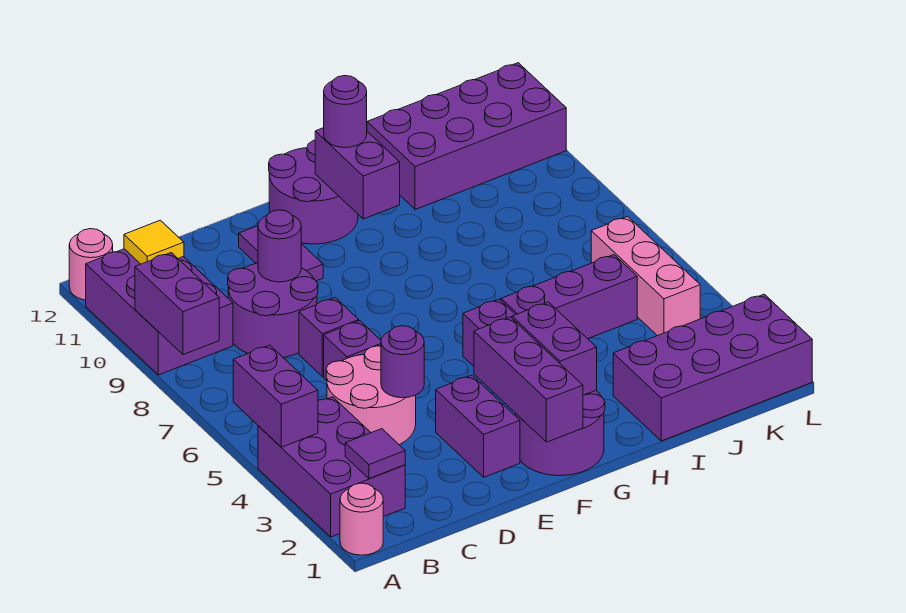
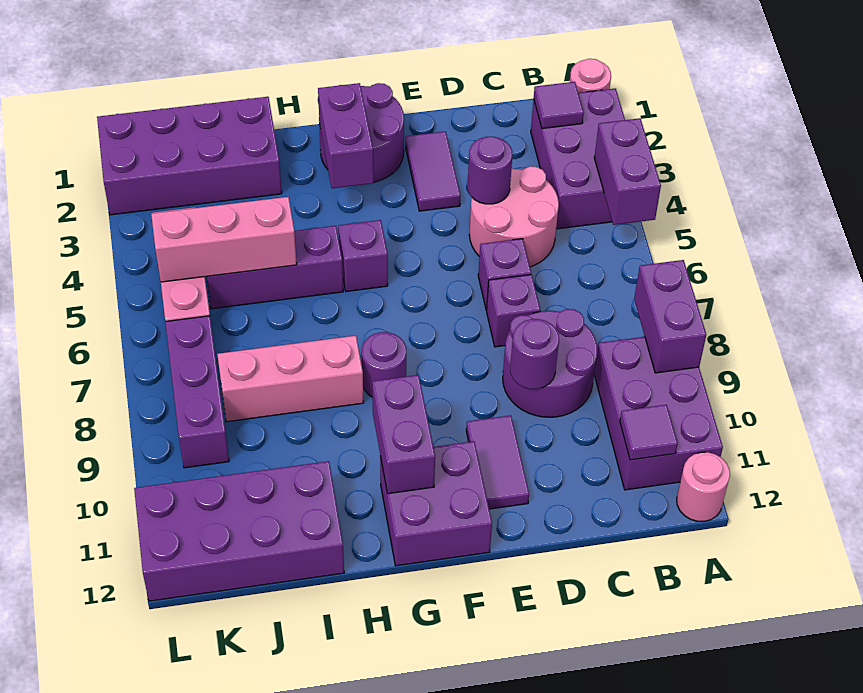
yellow tile B11 level 2 -> purple tile B11 level 2
purple brick E2:E3 level 1 -> purple tile E2:E3 level 1
purple brick F1:F3 level 2 -> purple brick K7:K9 level 1
purple round brick F11:G12 level 1 -> purple brick F11:G12 level 1
purple round brick G11 level 3 -> purple round brick G8 level 1
none -> pink brick H8:J8 level 1
none -> pink brick I5:K5 level 2

